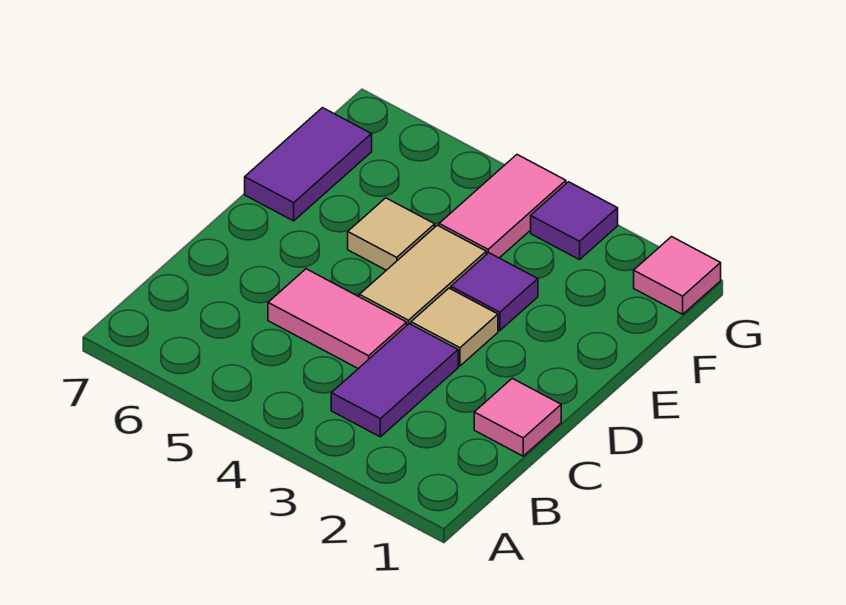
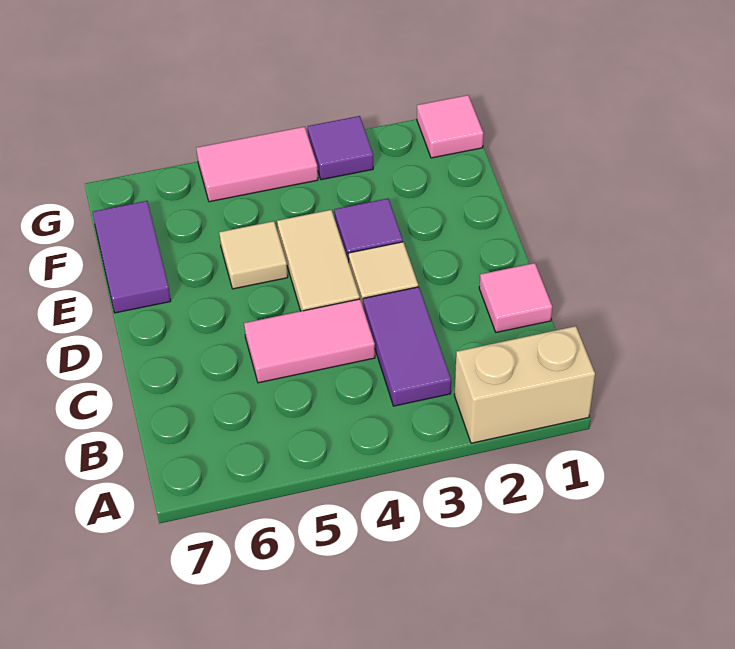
none -> tan brick A1:A2 level 1
pink tile F4:G4 level 1 -> pink tile G4:G5 level 1

